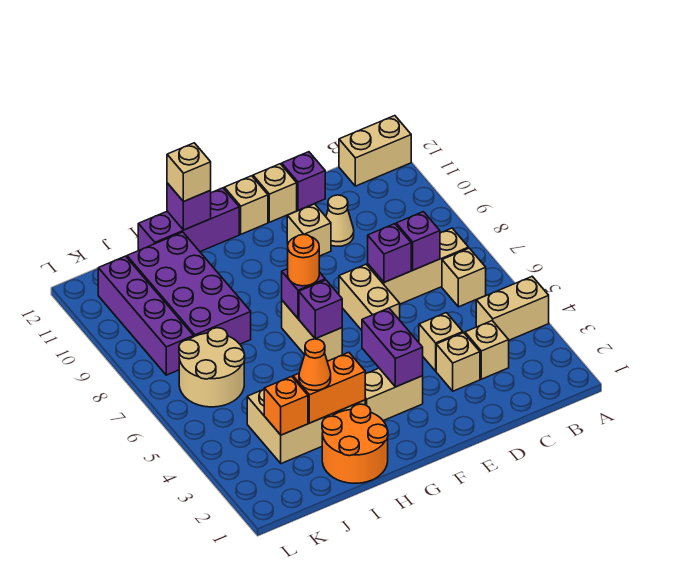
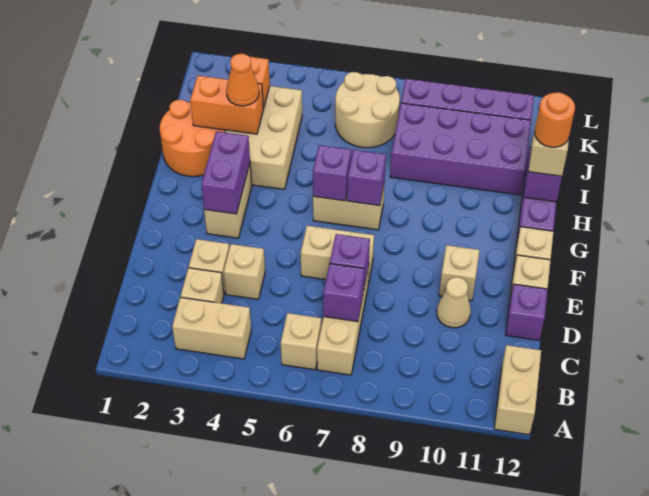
tan brick A4:B4 level 1 -> tan brick B3:B4 level 1
purple brick F3:F4 level 2 -> purple brick F3:G3 level 2
orange round brick G7 level 3 -> orange round brick H12 level 4
orange brick H3:I3 level 2 -> orange brick I2:I3 level 2

